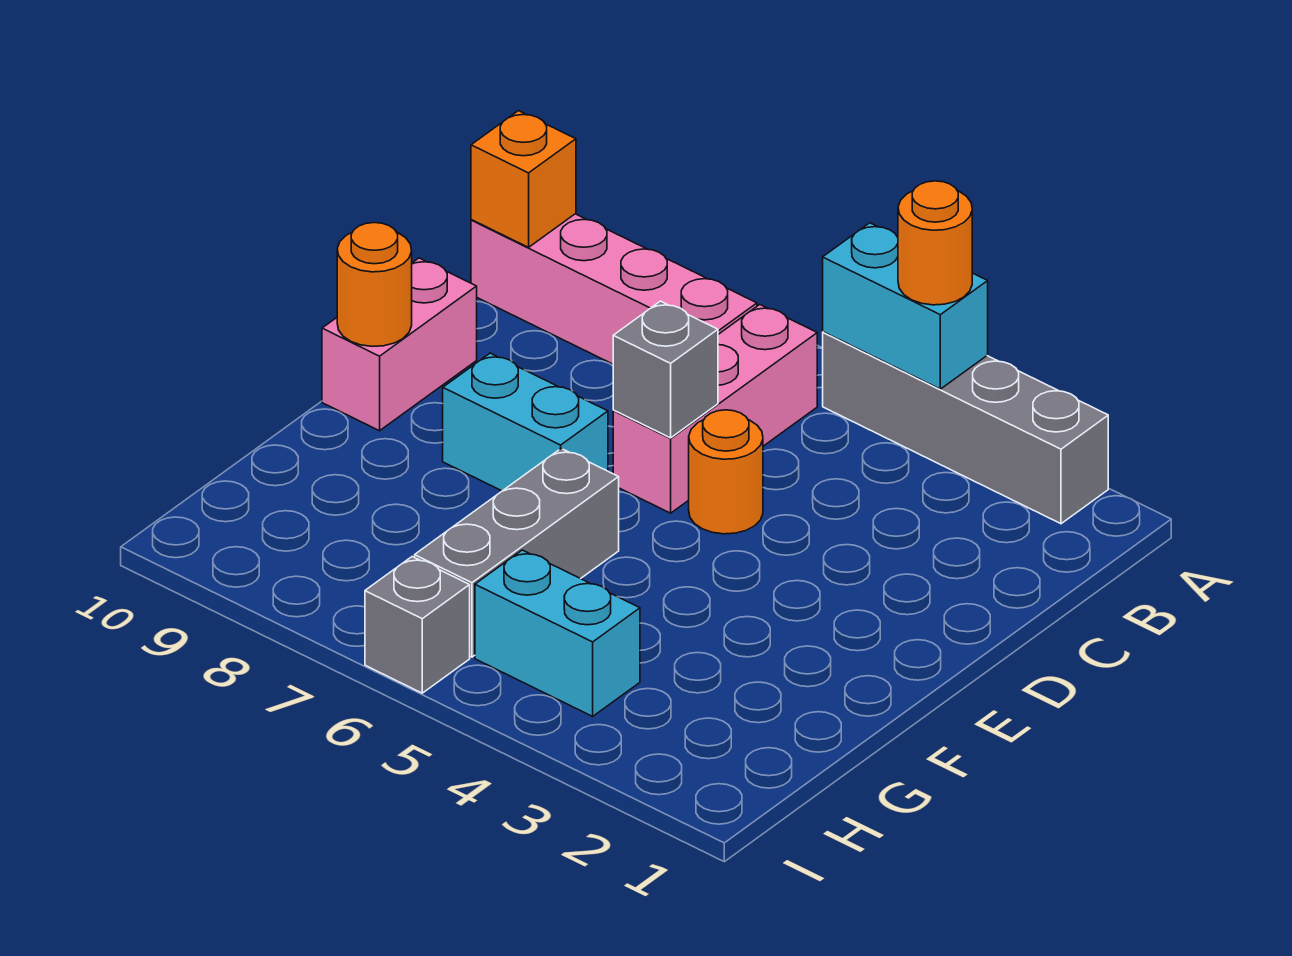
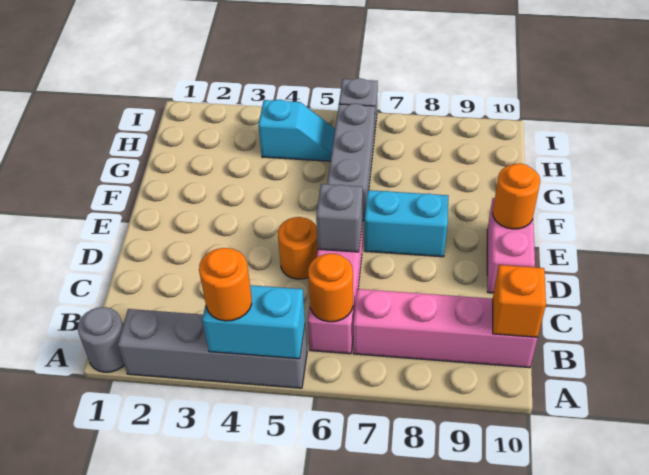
none -> grey round brick A1 level 1
none -> orange round brick B6 level 2
cyan brick H4:H5 level 1 -> cyan slope H4:H5 level 1 top 4

